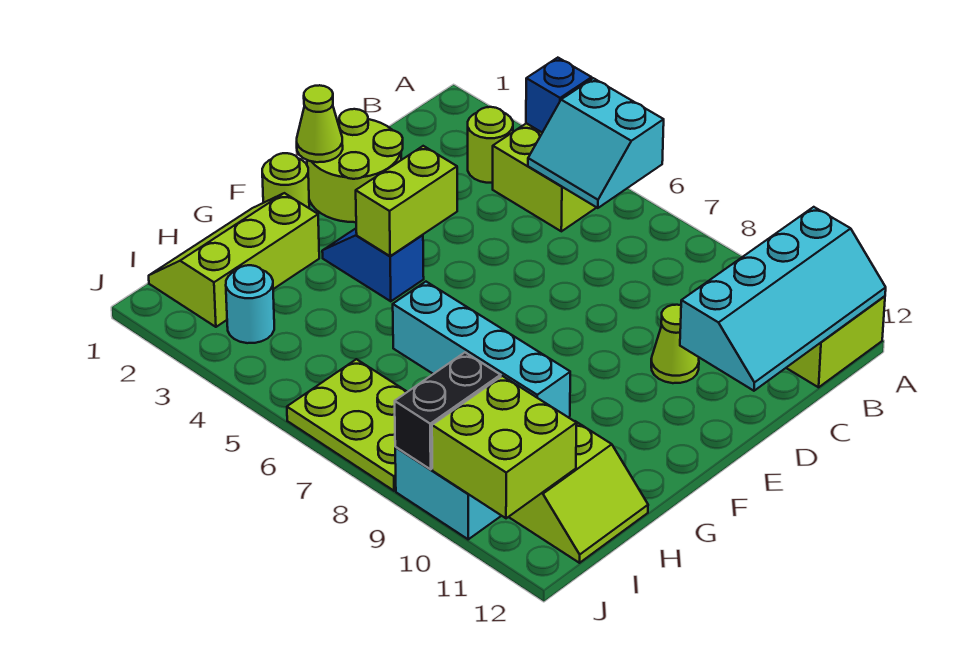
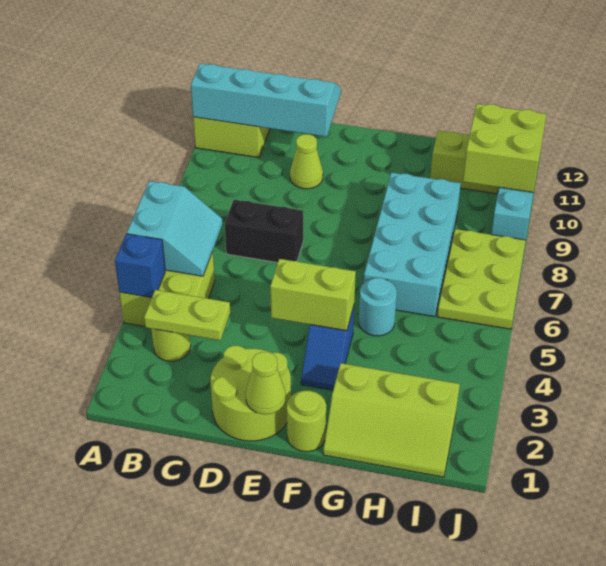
none -> lime plate B3:C3 level 2
cyan brick G6:G9 level 1 -> cyan brick G6:H9 level 1
cyan round brick I3 level 1 -> cyan round brick G5 level 1
black brick I9:J9 level 2 -> black brick C7:D7 level 1

